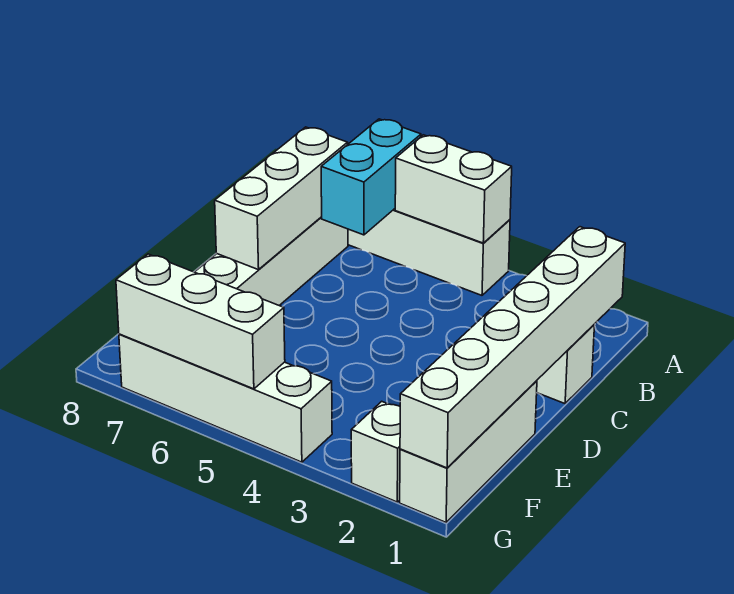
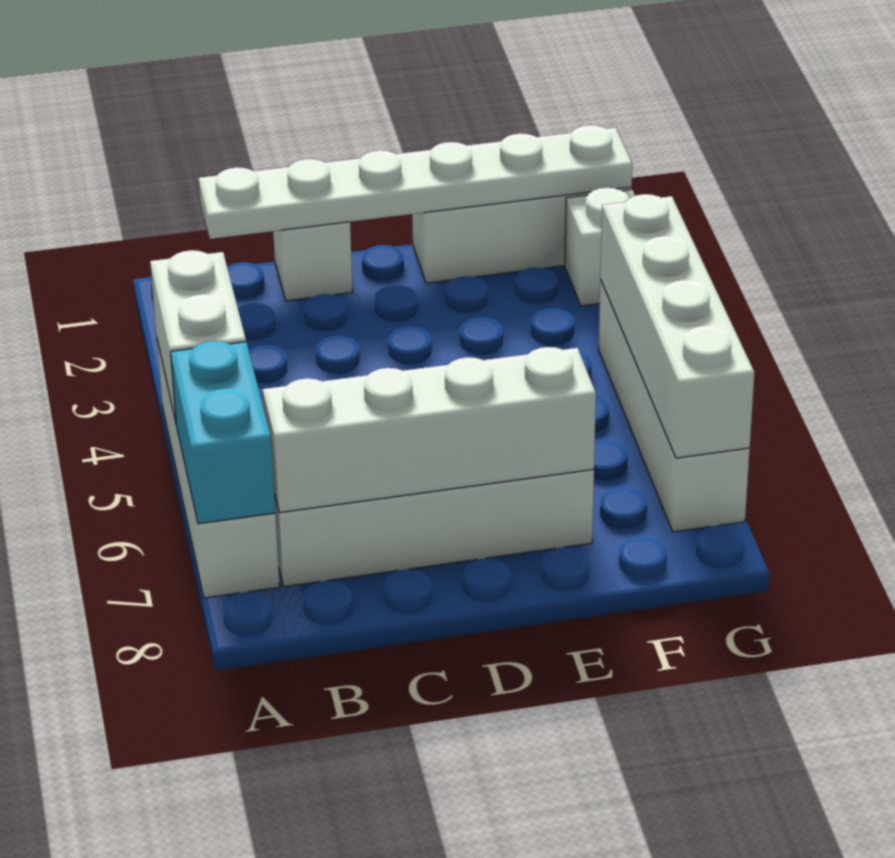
cyan brick A6:B6 level 2 -> cyan brick A6:A7 level 2
white brick B1:G1 level 2 -> white plate B1:G1 level 2
white brick B7:D7 level 2 -> white brick B7:E7 level 2
white brick G5:G7 level 2 -> white brick G4:G7 level 2

